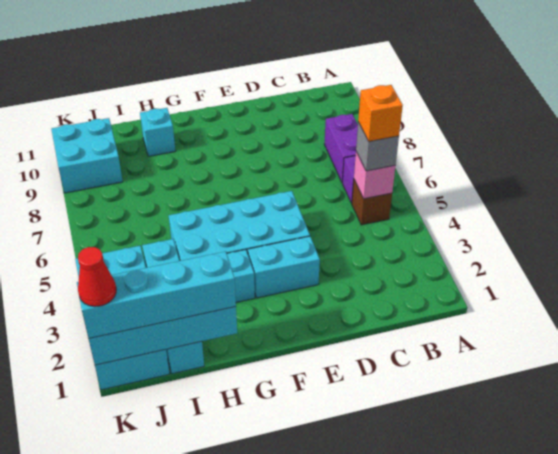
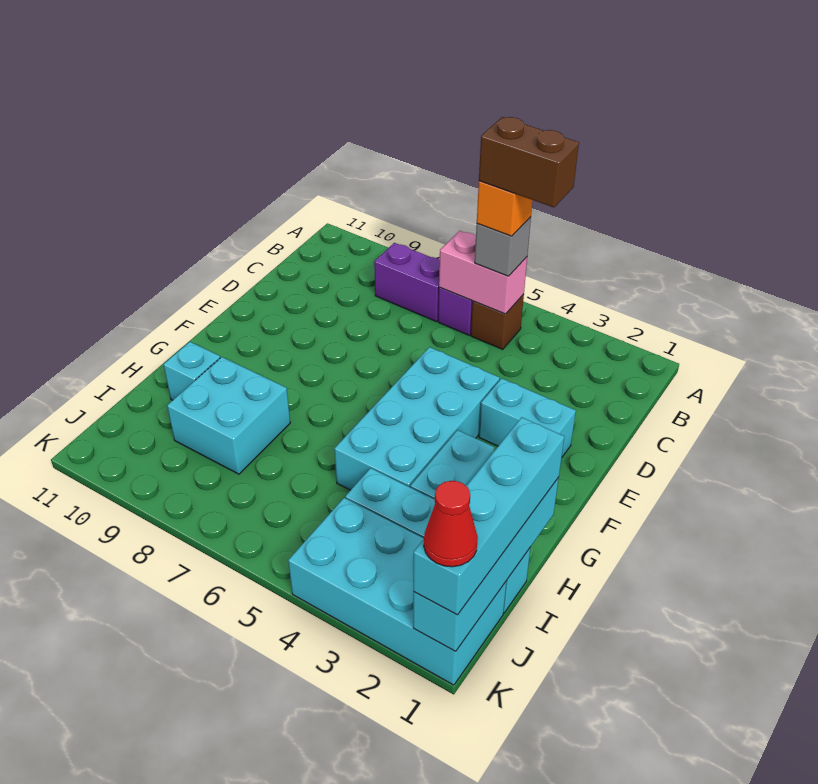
none -> brown brick B4:B5 level 5
pink brick B5 level 2 -> pink brick B5:B6 level 2
cyan brick E3:F3 level 1 -> cyan brick E2:E3 level 1
cyan brick J9:K10 level 1 -> cyan brick H8:I9 level 1

